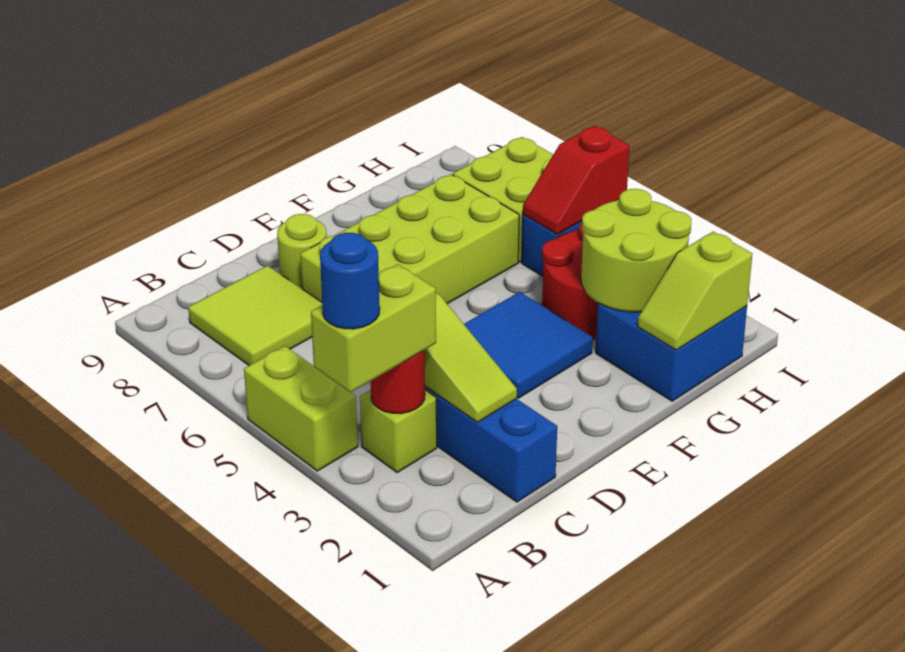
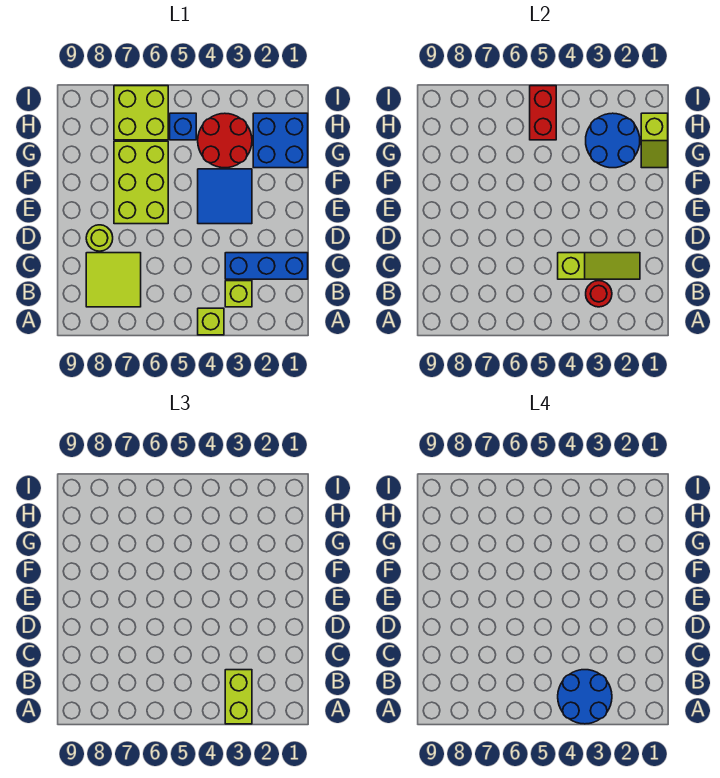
blue round brick A3 level 4 -> blue round brick A3:B4 level 4
lime brick A4:A5 level 1 -> lime brick A4 level 1
lime brick D6:G7 level 1 -> lime brick E6:G7 level 1
lime round brick G2:H3 level 2 -> blue round brick G2:H3 level 2
red slope H5:I5 level 2 top I -> red brick H5:I5 level 2

